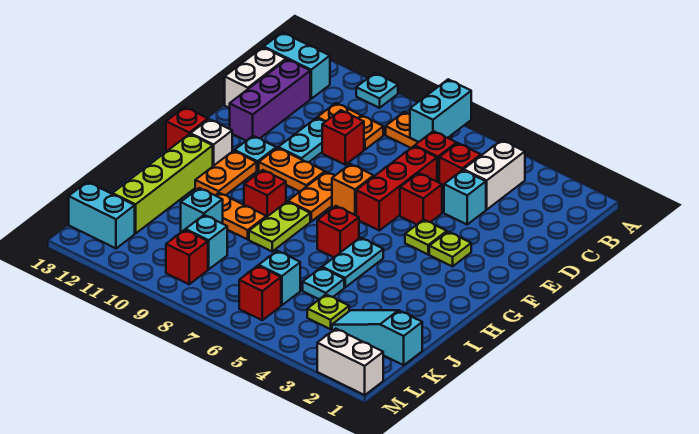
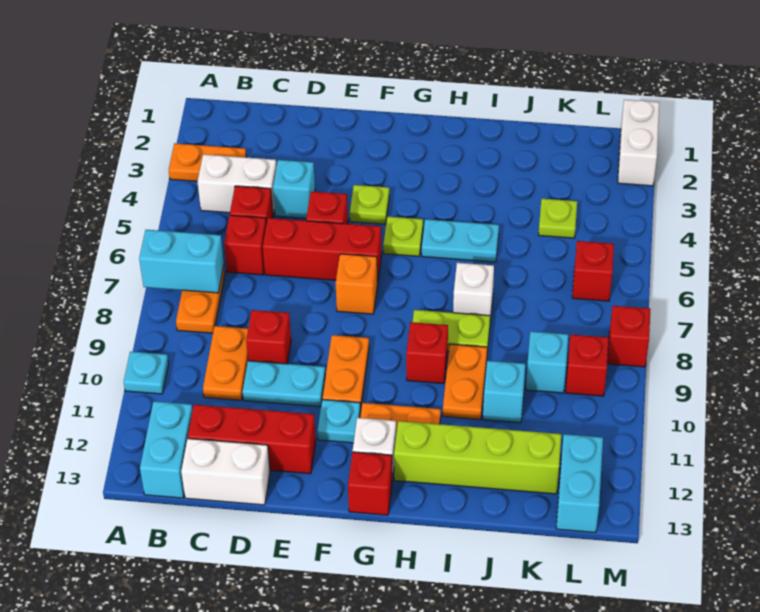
purple brick C12:E12 level 1 -> red brick C12:E12 level 1
lime plate F3 level 1 -> lime plate G5 level 1
orange plate F8:G8 level 1 -> orange plate A3:B3 level 1
red brick H6 level 1 -> red brick M8 level 1
none -> white brick I7 level 1
cyan plate J5 level 1 -> none
cyan slope K1:K3 level 1 top 1 -> none
cyan brick K6 level 1 -> none

